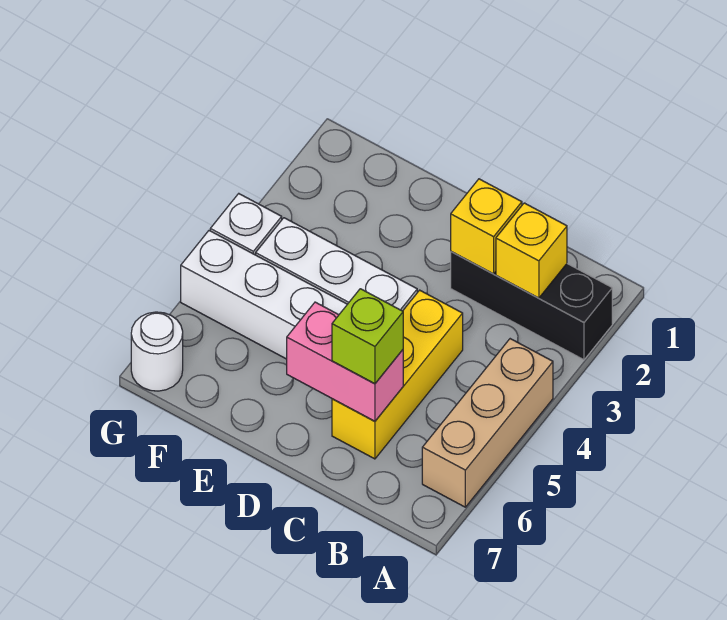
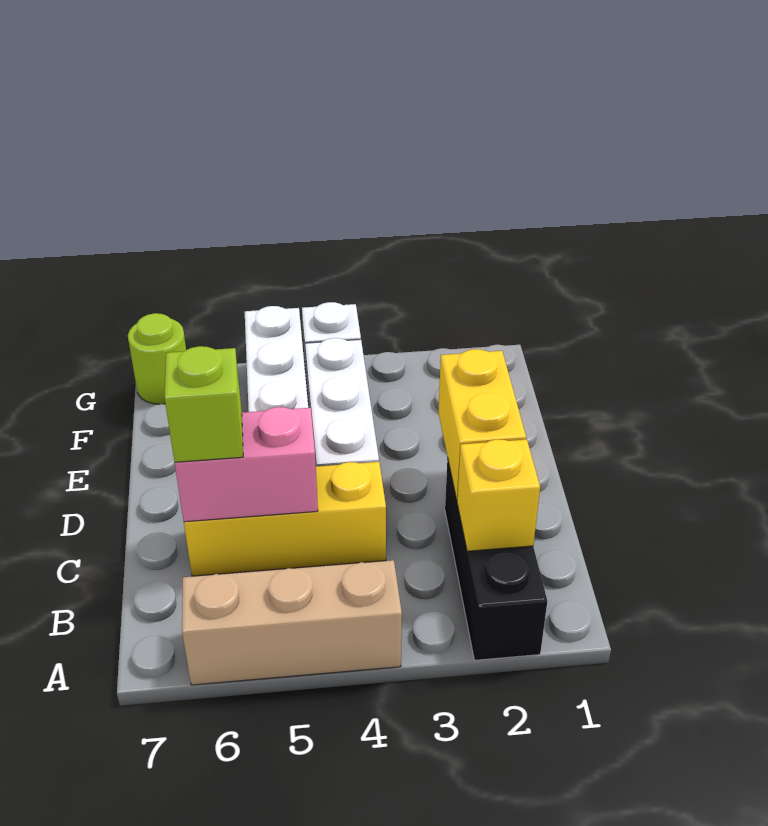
yellow brick C2 level 2 -> yellow brick C2:D2 level 2
pink brick C6:D6 level 2 -> pink brick C5:C6 level 2
white round brick G7 level 1 -> lime round brick G7 level 1

